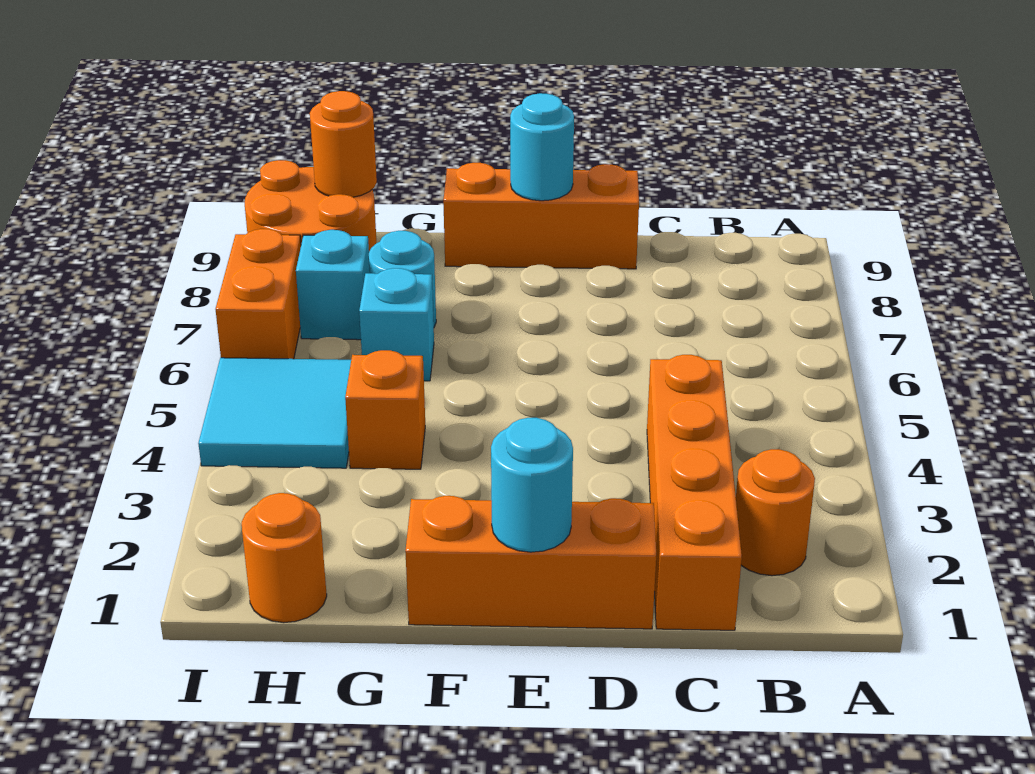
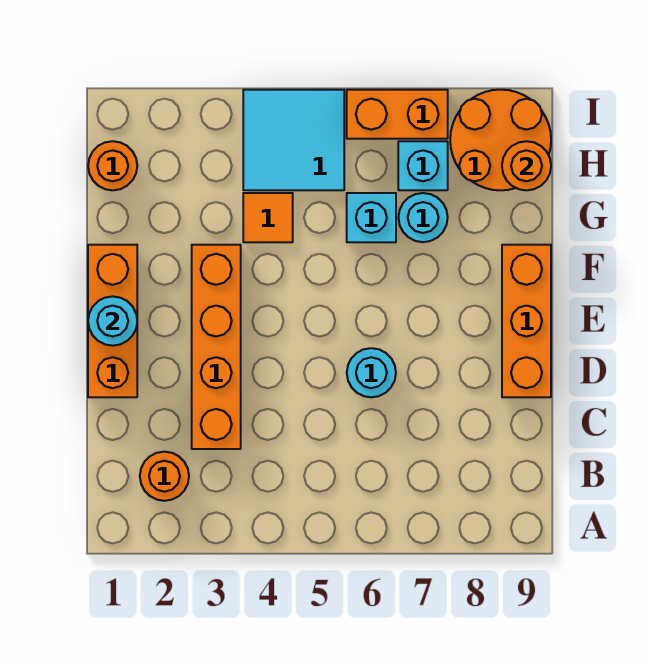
orange brick C1:C4 level 1 -> orange brick C3:F3 level 1
cyan round brick E9 level 2 -> cyan round brick D6 level 1
orange brick G4 level 1 -> orange tile G4 level 1

